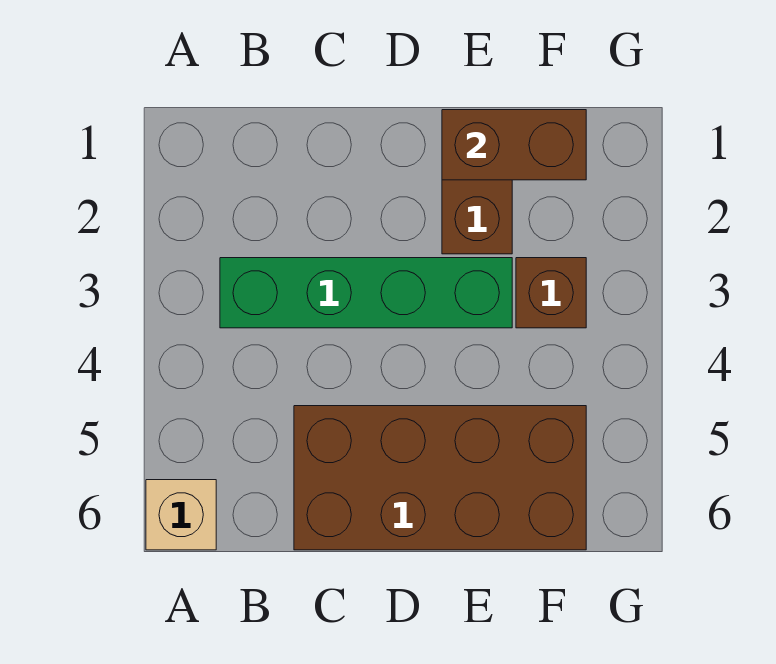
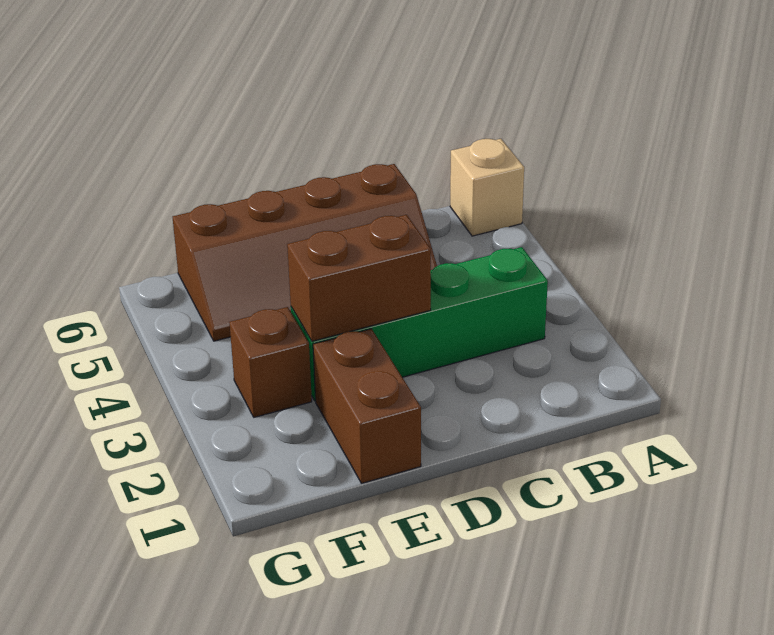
brown brick C5:F6 level 1 -> brown slope C5:F6 level 1 top 6
brown brick E1:F1 level 2 -> brown brick D3:E3 level 2

